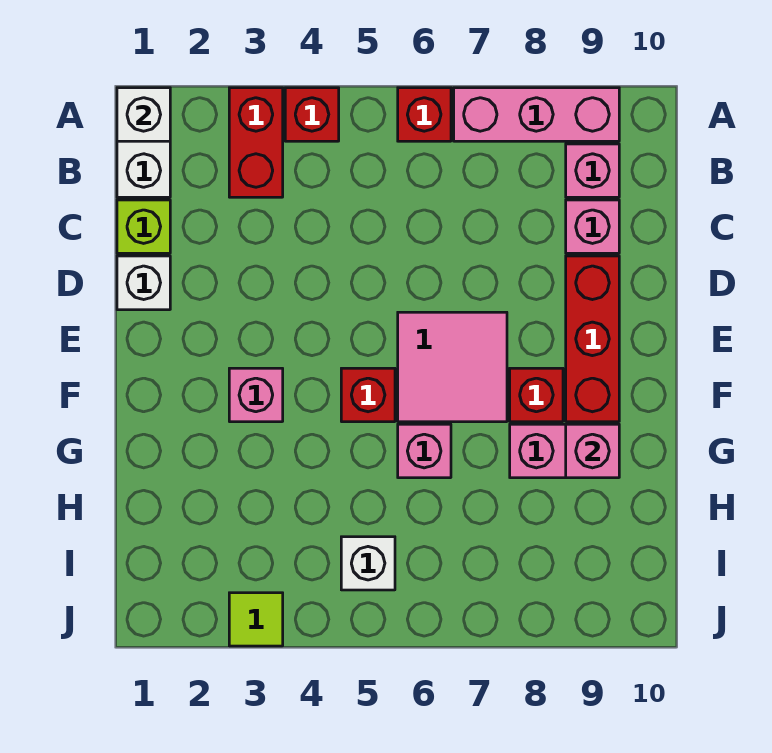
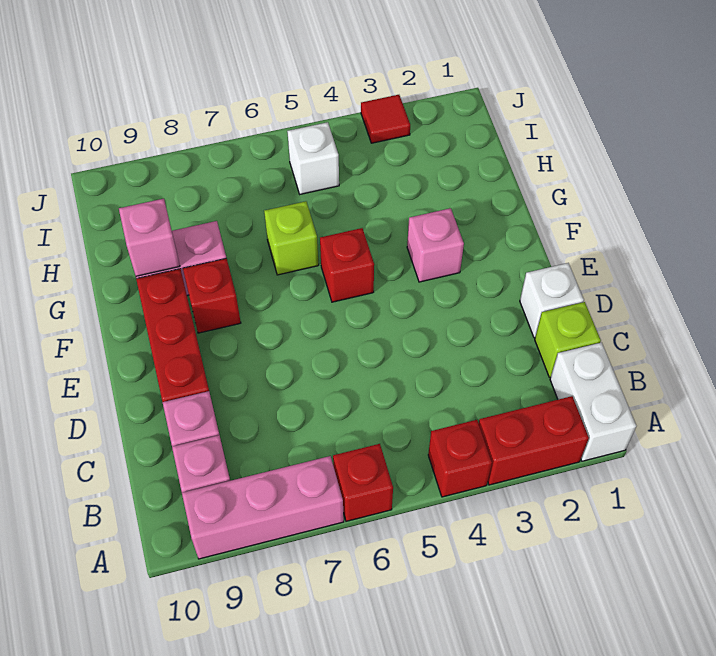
white brick A1 level 2 -> none
red brick A3:B3 level 1 -> red brick A2:A3 level 1
pink tile E6:F7 level 1 -> none
pink brick G6 level 1 -> lime brick G6 level 1
lime tile J3 level 1 -> red tile J3 level 1

